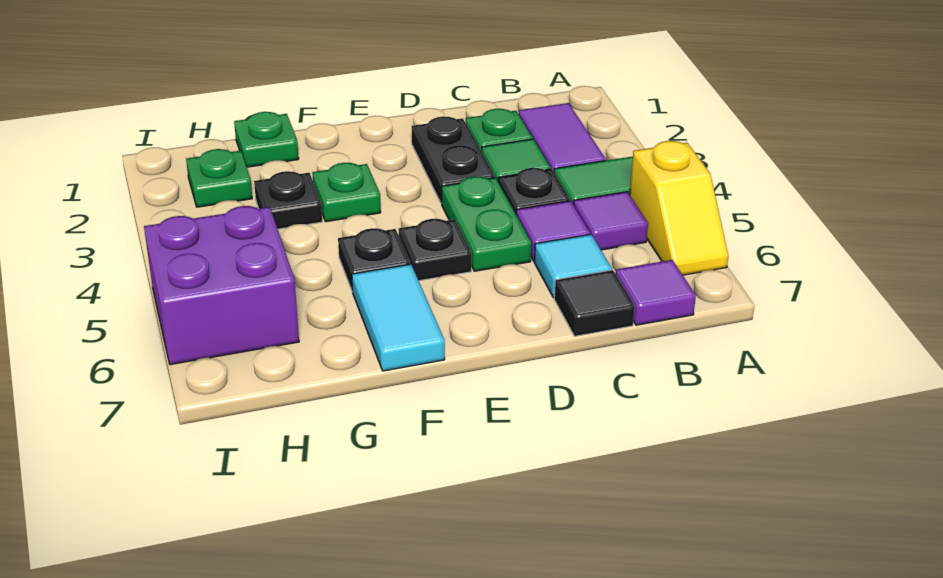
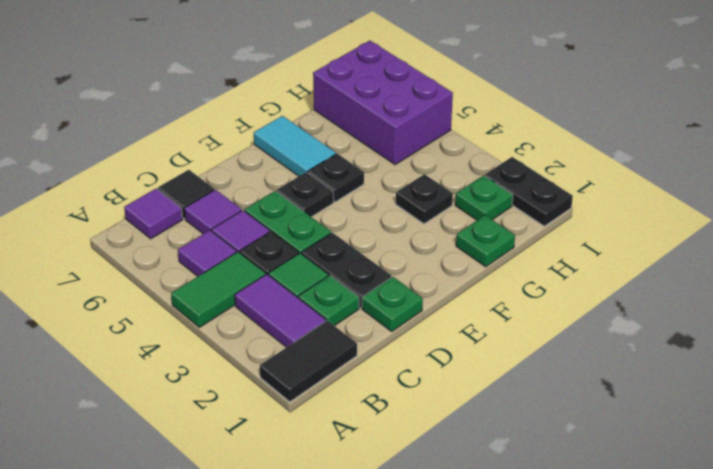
none -> black tile A1:B1 level 1
yellow slope A5:A6 level 1 top 5 -> none
cyan tile C6 level 1 -> purple tile C6 level 1
green plate F3 level 1 -> green plate D1 level 1
purple brick H5:I6 level 1 -> purple brick H5:I7 level 1
none -> black plate I1:I2 level 1

